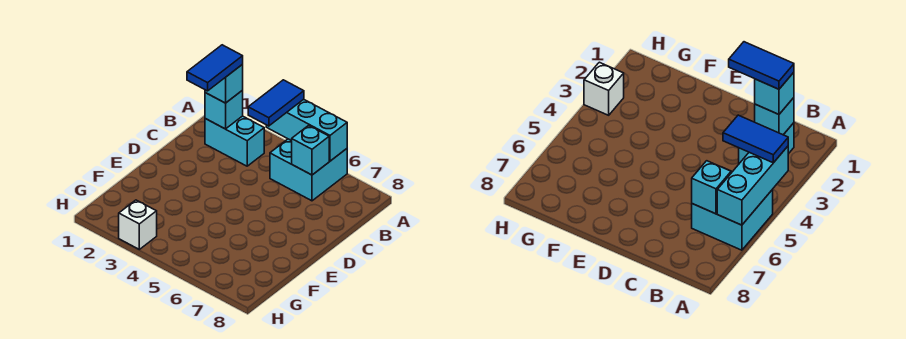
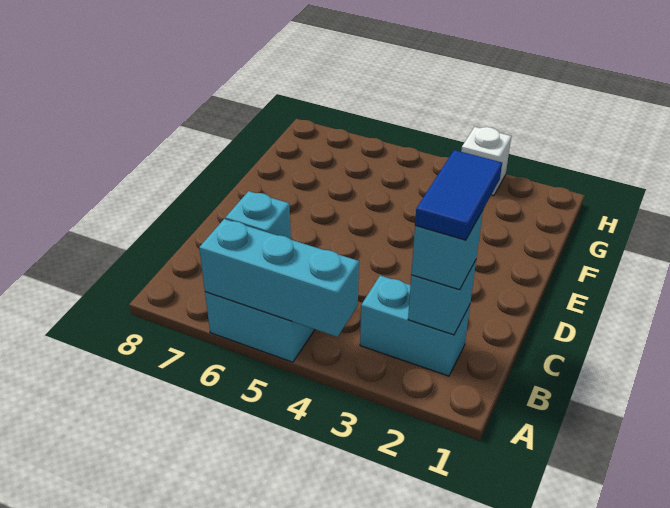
blue tile A4:B4 level 3 -> none

